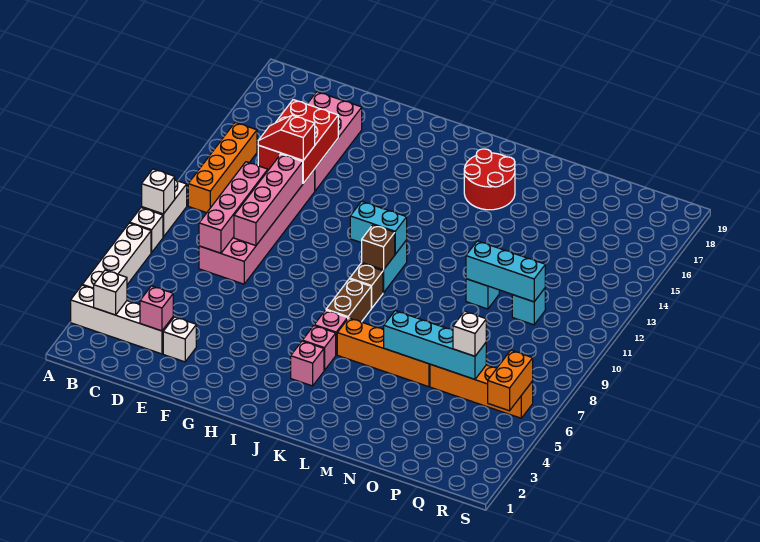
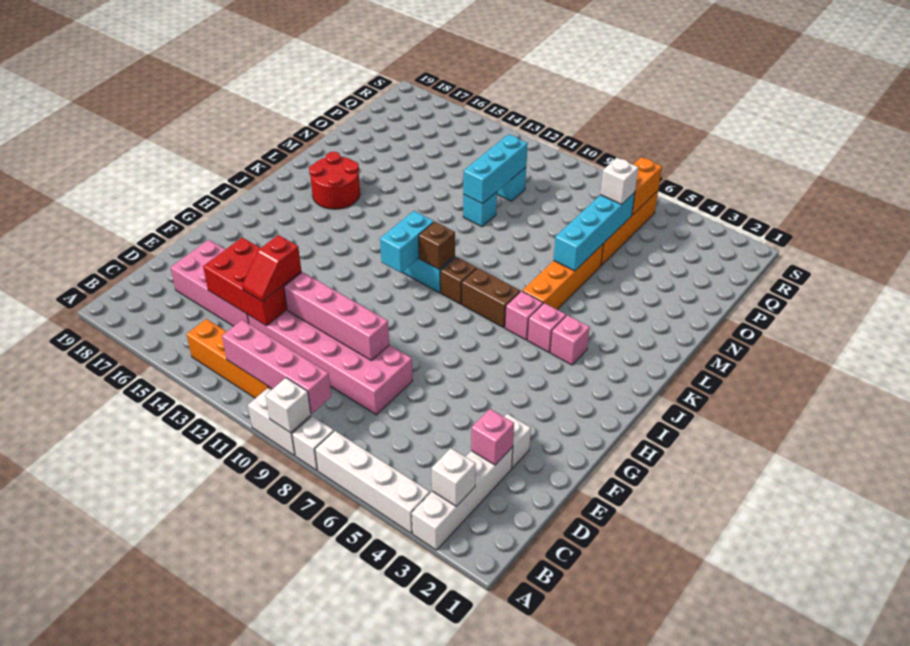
pink brick D8:D11 level 2 -> pink brick B9:B12 level 2
orange brick R5:R6 level 2 -> orange brick Q6:R6 level 2

